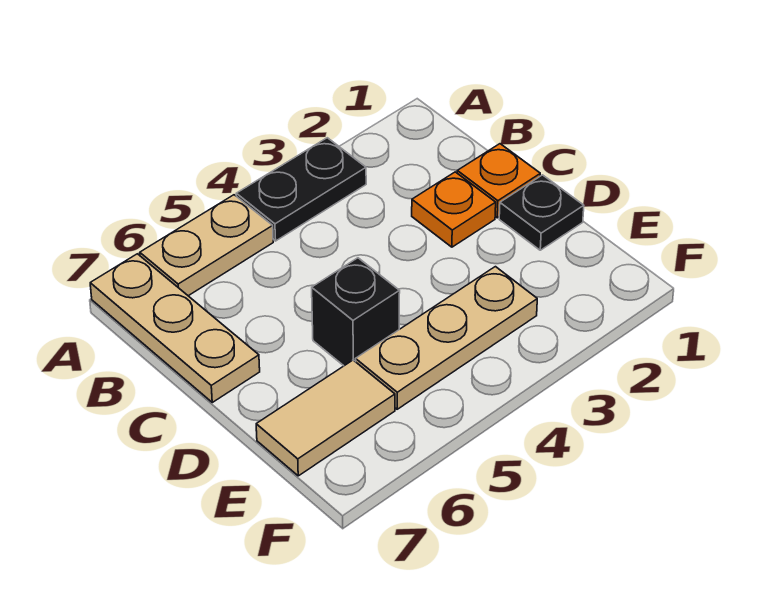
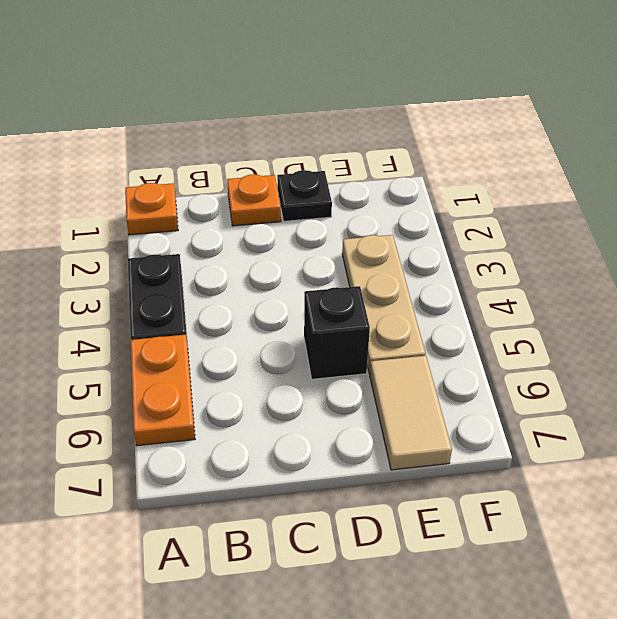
tan plate A5:A6 level 1 -> orange plate A5:A6 level 1
tan plate A7:C7 level 1 -> none
orange plate C2 level 1 -> orange plate A1 level 1

